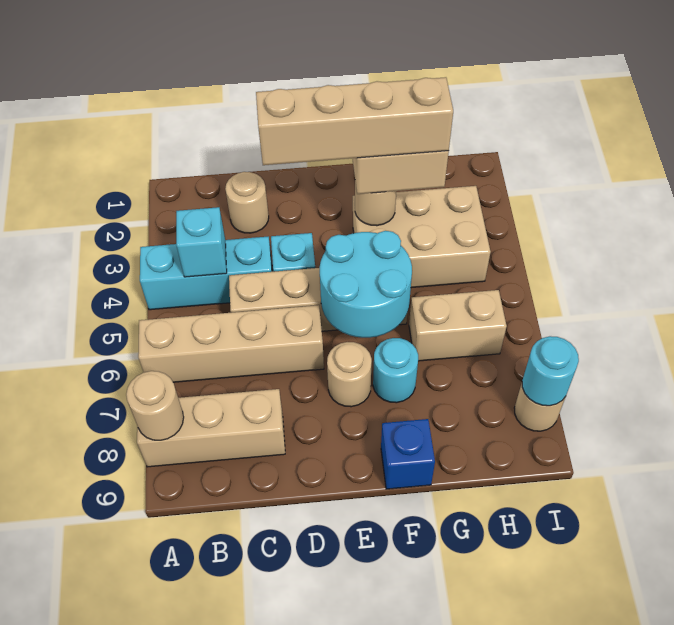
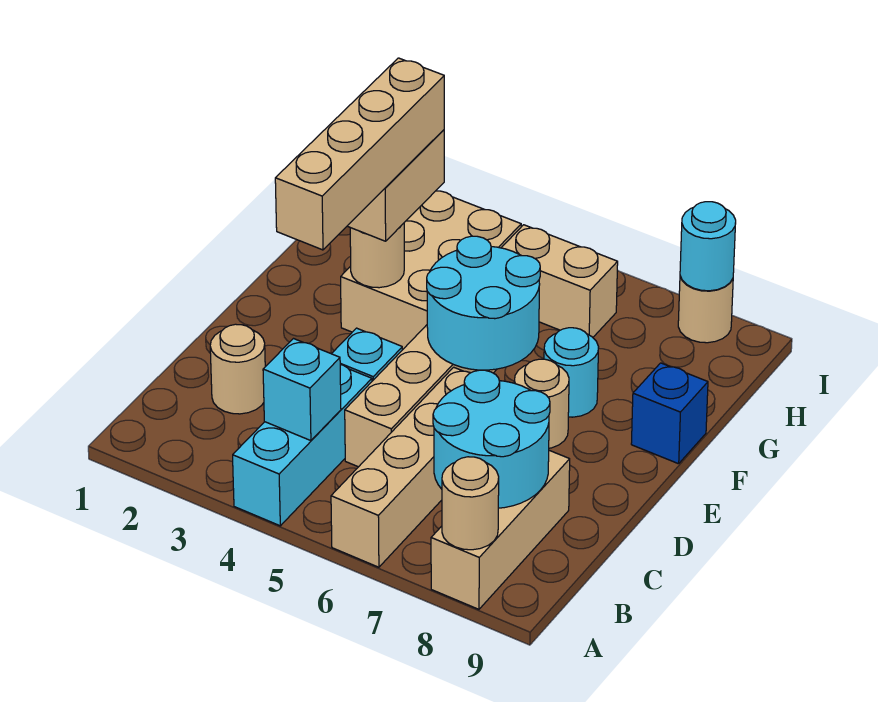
none -> cyan round brick B7:C8 level 2
tan brick G6:H6 level 1 -> tan brick H5:H6 level 1

